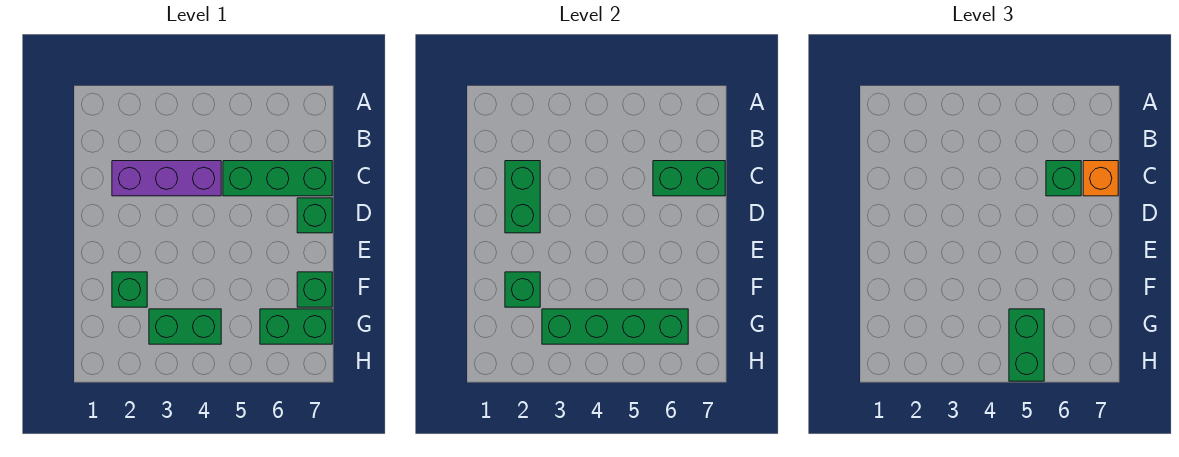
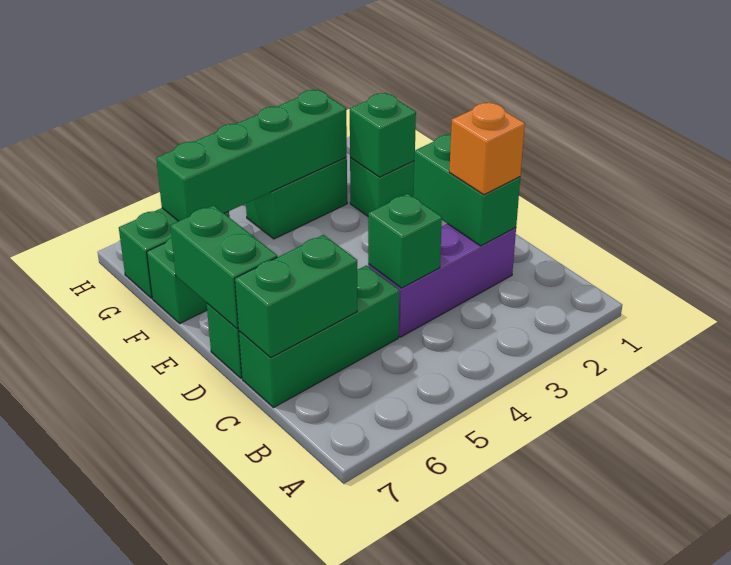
green brick C6 level 3 -> green brick C4 level 2
orange brick C7 level 3 -> orange brick C2 level 3
green brick G5:H5 level 3 -> green brick D7:E7 level 2

